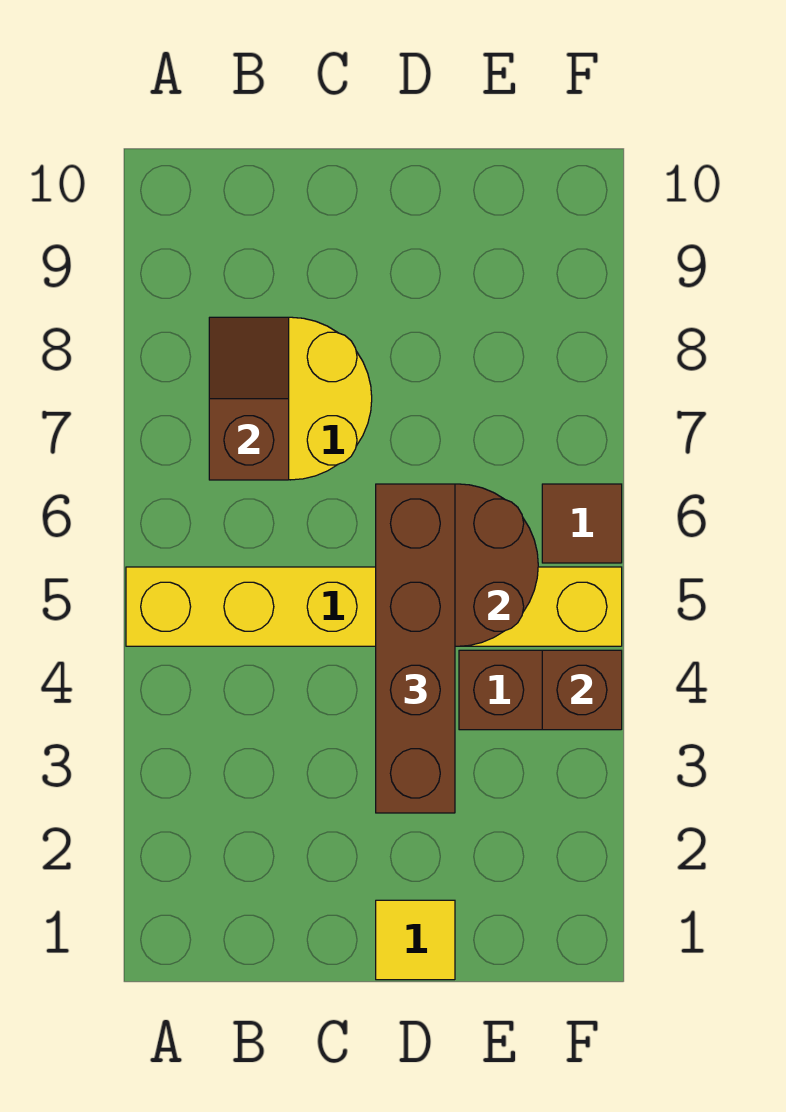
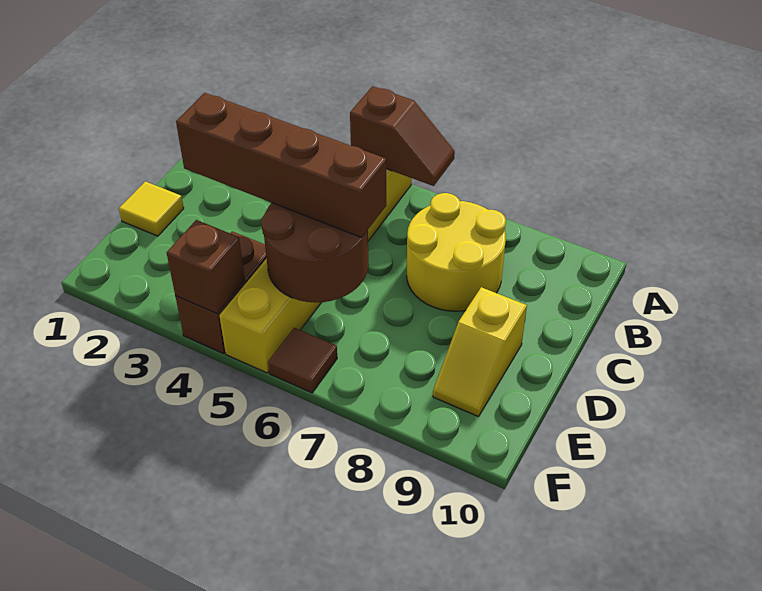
brown slope B7:B8 level 2 top 7 -> brown slope A5:A6 level 2 top 5
none -> yellow slope D9:E9 level 1 top D

